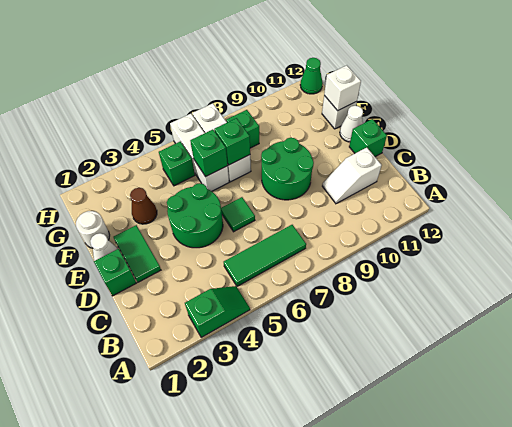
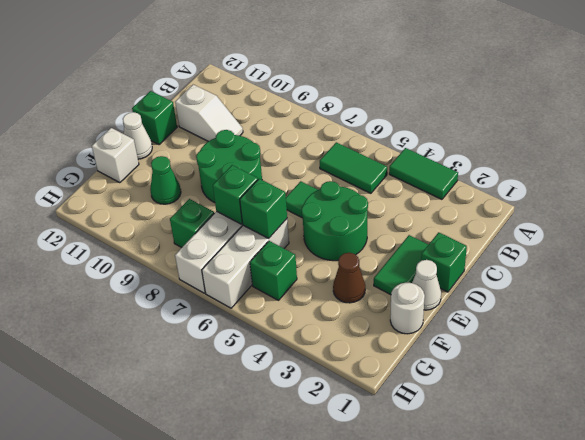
green slope A3:A4 level 1 top 3 -> green tile A3:A4 level 1
green tile B5:B7 level 1 -> green tile B5:B6 level 1
white brick F12 level 2 -> none
green cone H12 level 1 -> green cone F10 level 1

